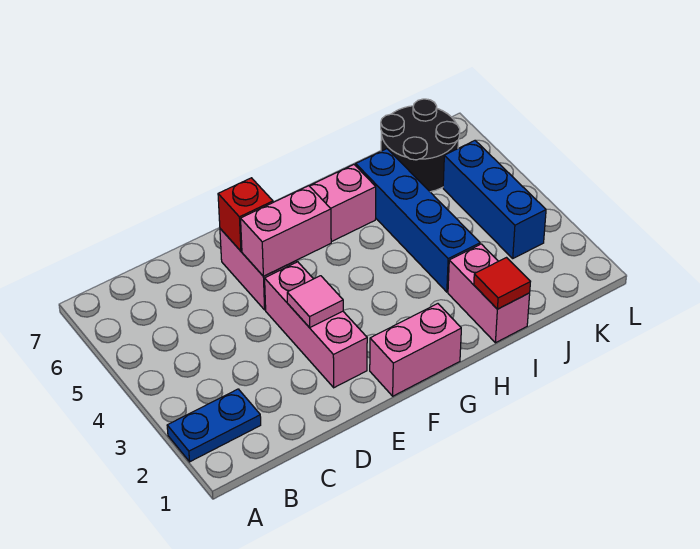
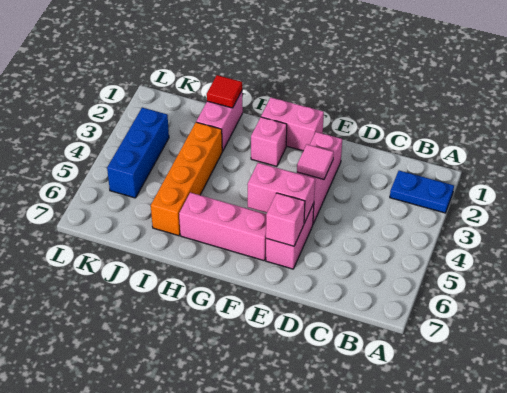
red brick E6 level 2 -> pink brick E6 level 2
none -> pink brick G2 level 1
blue brick I3:I6 level 1 -> orange brick I3:I6 level 1
black round brick J6:K7 level 1 -> none

